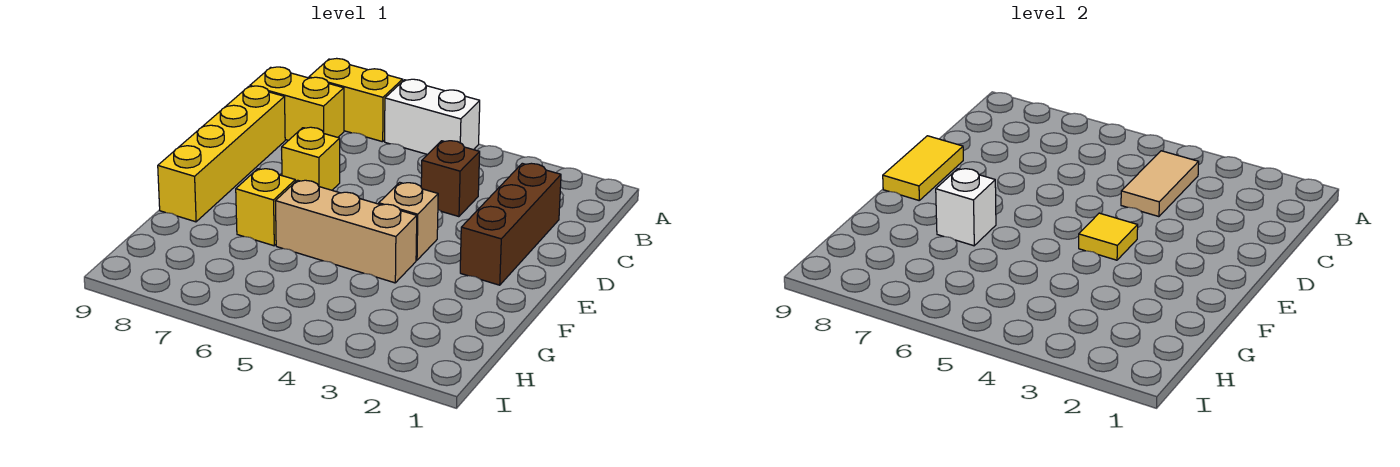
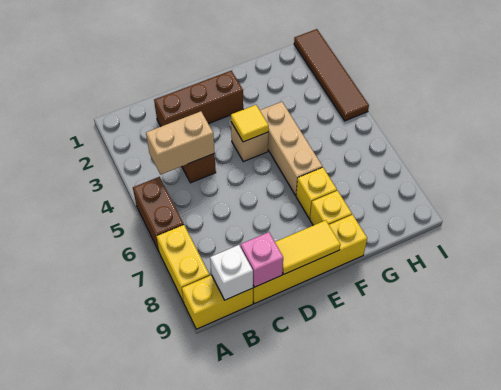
white brick A5:A6 level 1 -> brown brick A5:A6 level 1
tan tile B4:C4 level 2 -> tan brick B4:C4 level 2
yellow brick B8:B9 level 1 -> yellow brick A9:B9 level 1
none -> pink brick C9 level 2
yellow brick D7 level 1 -> yellow brick F8 level 1
white brick F7 level 2 -> white brick B9 level 2
none -> brown tile I1:I4 level 1

